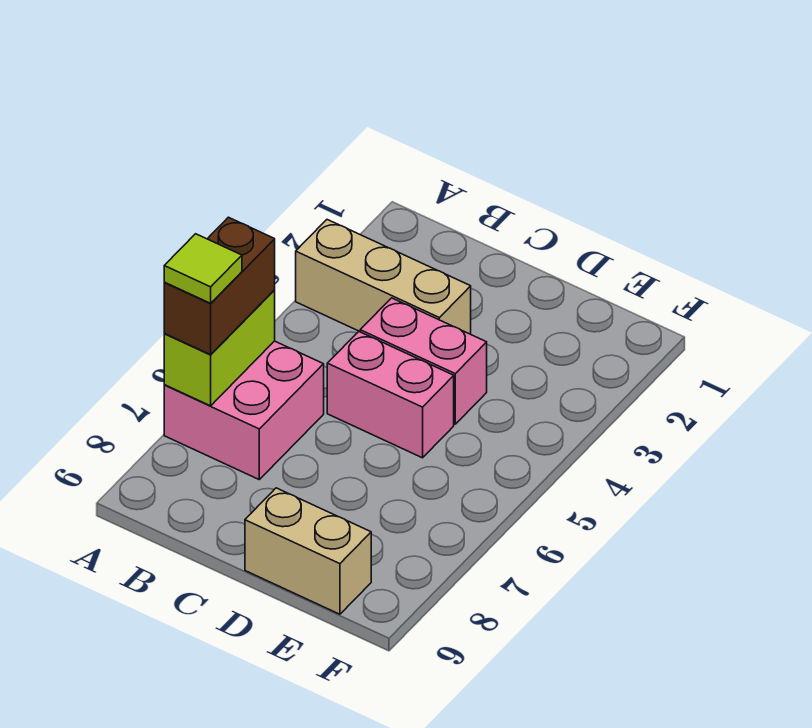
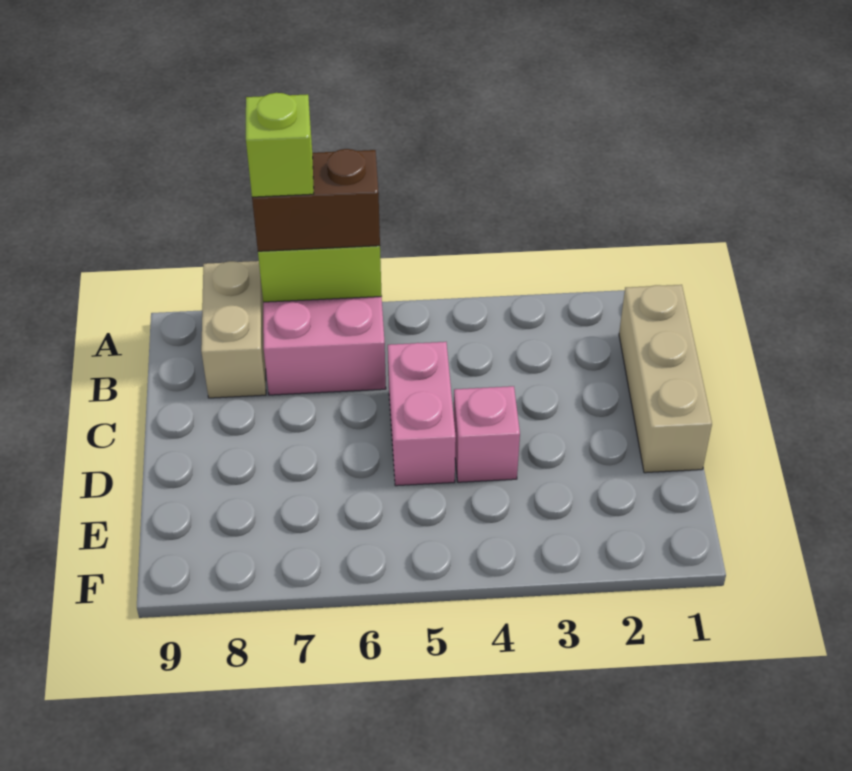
tan brick A3:C3 level 1 -> tan brick B1:D1 level 1
lime tile A7 level 4 -> lime brick A7 level 4
pink brick C4:D4 level 1 -> pink brick D4 level 1
tan brick D9:E9 level 1 -> tan brick A8:B8 level 1

